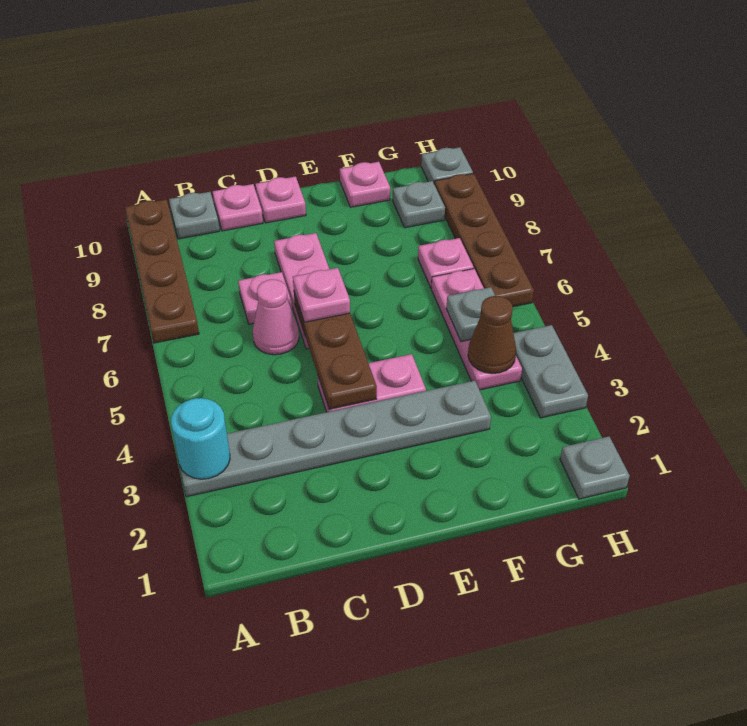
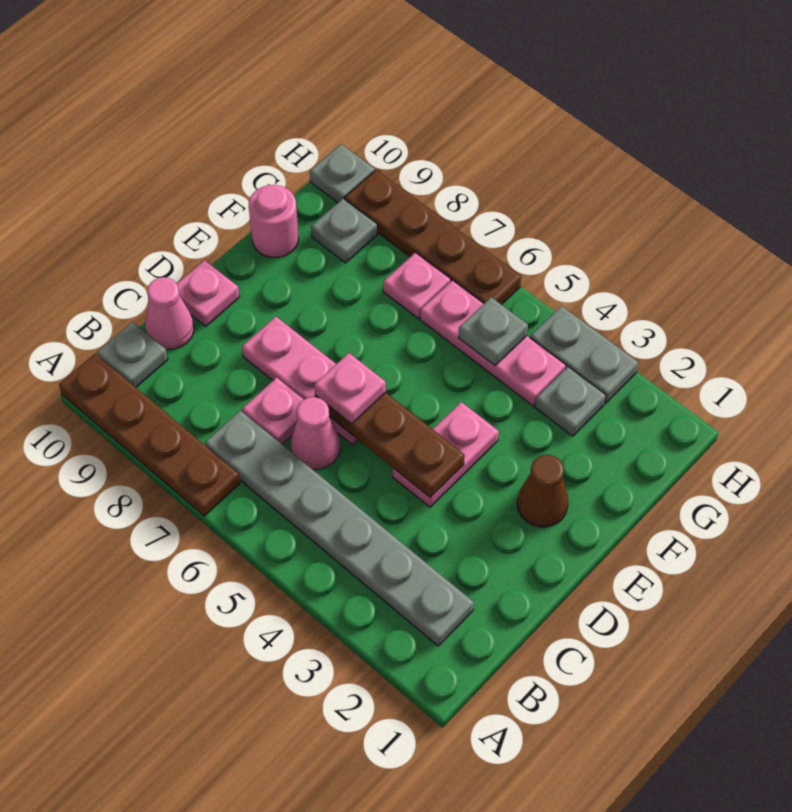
grey plate A3:F3 level 1 -> grey plate B2:B7 level 1
cyan round brick A3 level 2 -> none
pink plate C10 level 1 -> pink cone C10 level 1
pink plate F10 level 1 -> pink round brick F10 level 1
brown cone G4 level 2 -> brown cone E2 level 1
grey plate H1 level 1 -> grey plate G3 level 1

